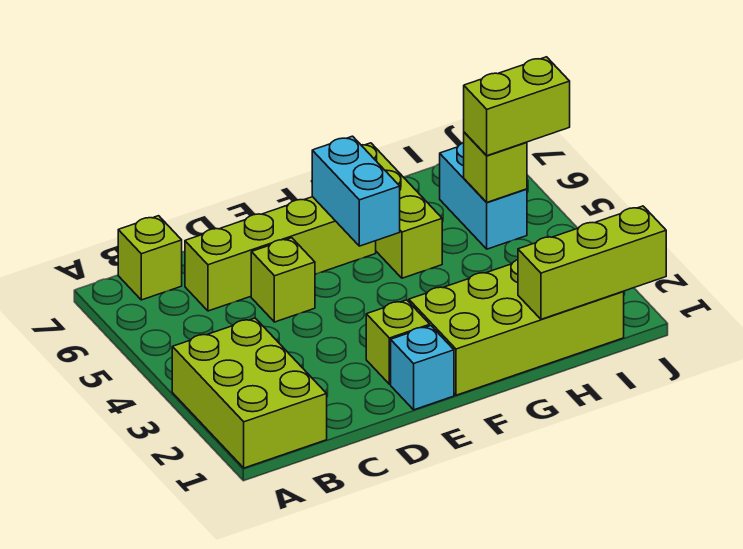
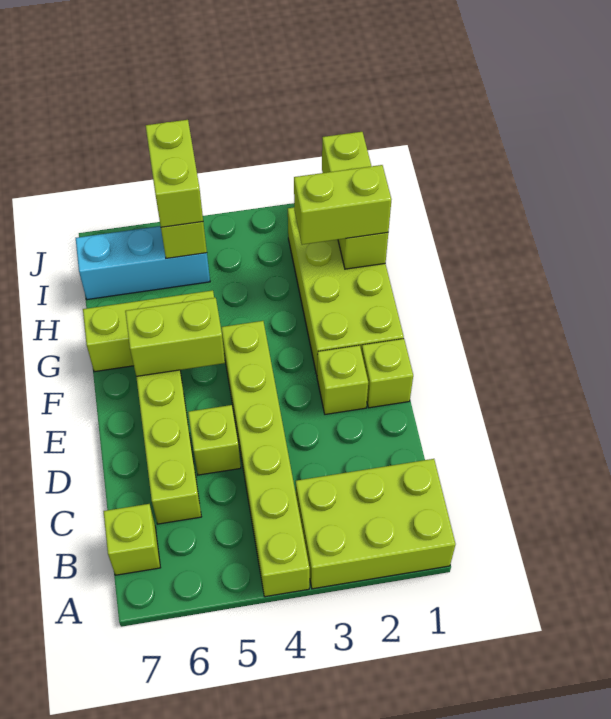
none -> lime brick A4:F4 level 1
cyan brick E1 level 1 -> lime brick E1 level 1
cyan brick F5:F6 level 2 -> lime brick F5:F6 level 2
none -> lime brick H1:H2 level 3
cyan brick I5:I6 level 1 -> cyan brick I5:I7 level 1

